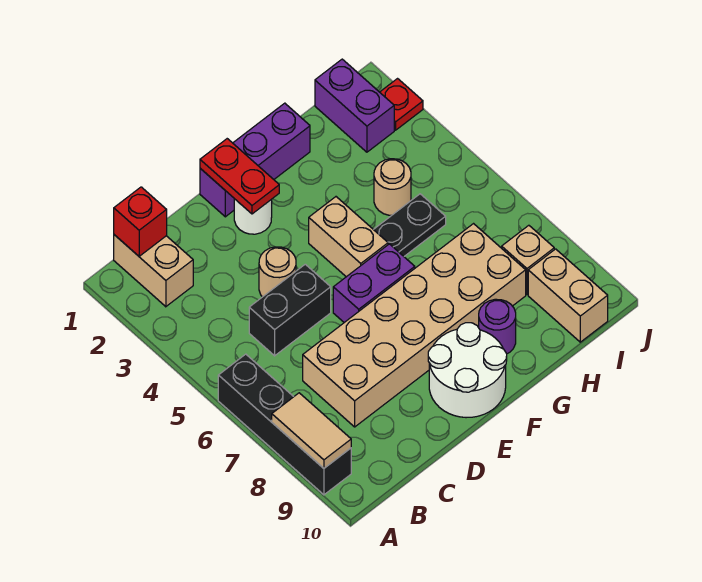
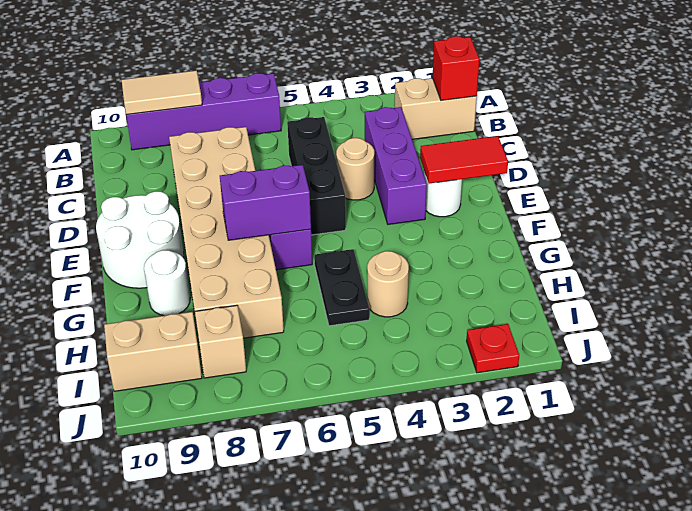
black brick A6:A9 level 1 -> purple brick A6:A9 level 1
black brick C5:D5 level 1 -> black brick C5:E5 level 1
purple brick E1:G1 level 1 -> purple brick C3:E3 level 1
red plate E1:E2 level 2 -> red tile E1:E2 level 2
tan brick F4:F5 level 1 -> none
purple round brick G9 level 1 -> white round brick G9 level 1
purple brick I1:I2 level 1 -> purple brick F6:F7 level 2

